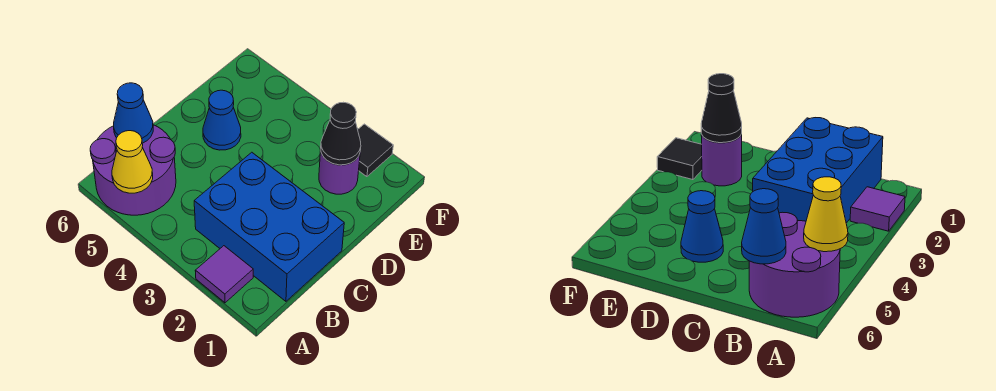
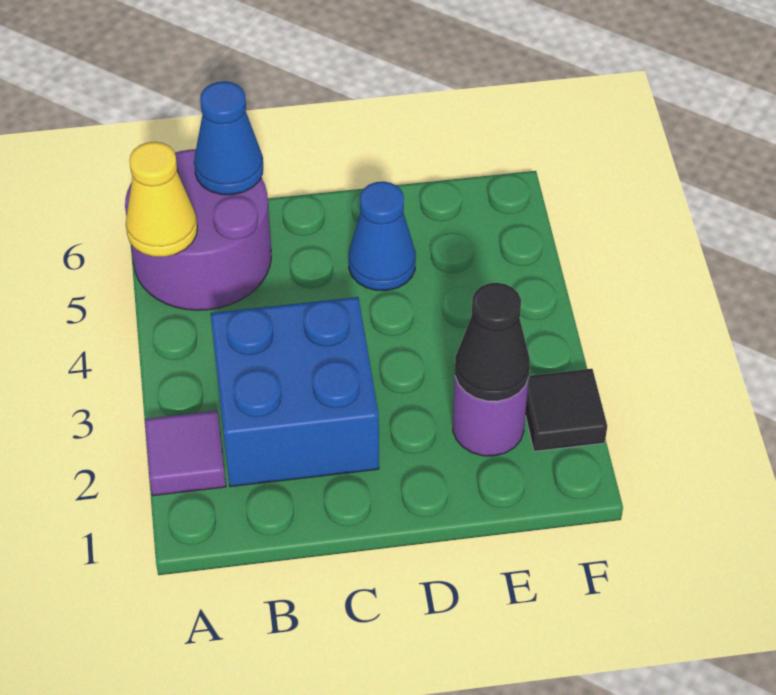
blue brick B1:C3 level 1 -> blue brick B2:C3 level 1

